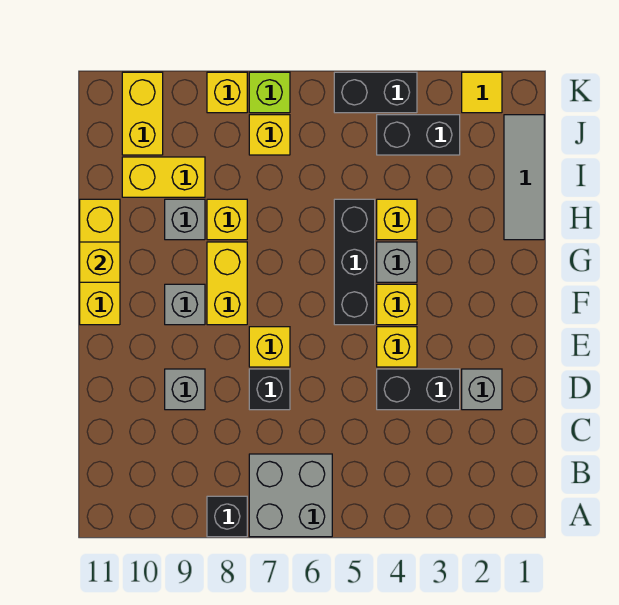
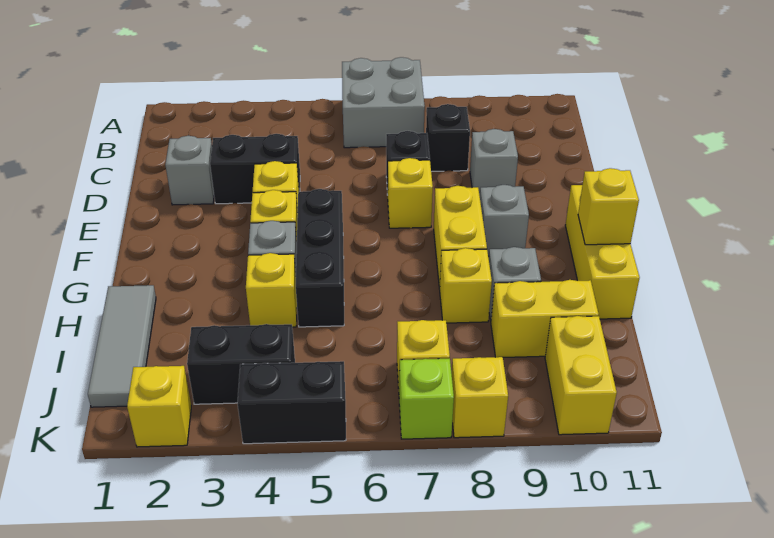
black brick A8 level 1 -> black brick C8 level 1
yellow tile K2 level 1 -> yellow brick K2 level 1

